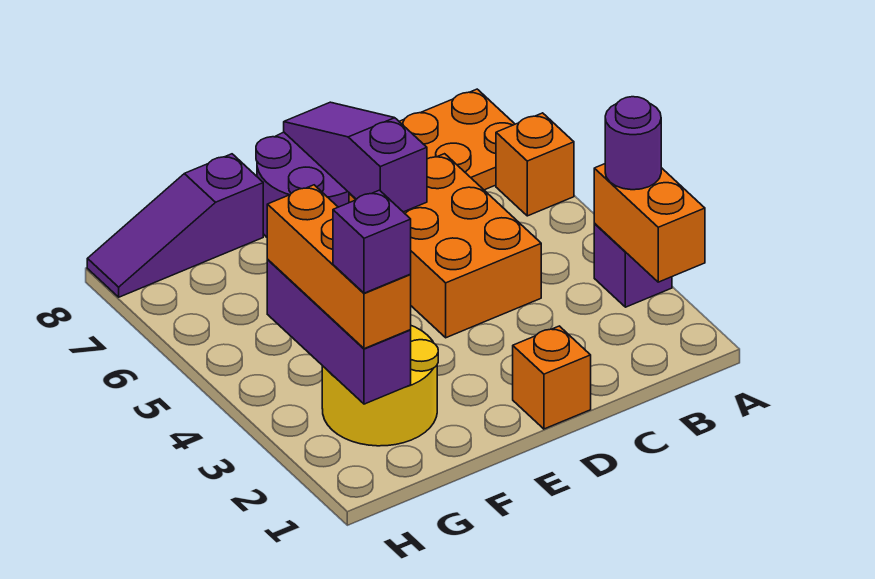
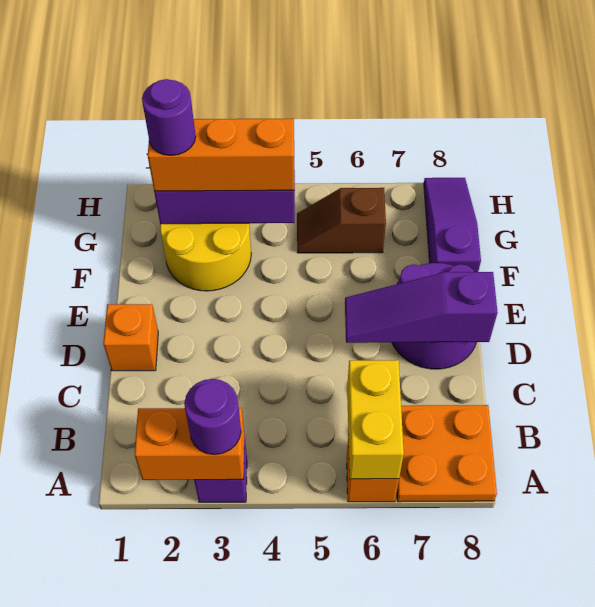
none -> yellow brick A6:B6 level 2
orange brick C4:D6 level 1 -> none
purple slope D6:D8 level 2 top 6 -> purple slope D6:D8 level 2 top 8
purple brick G2 level 4 -> purple round brick G2 level 4
none -> brown slope G5:G6 level 1 top 6

